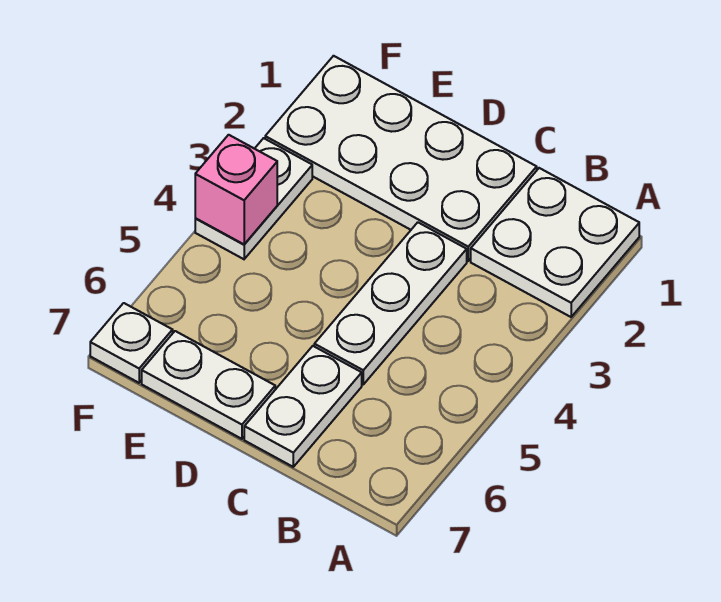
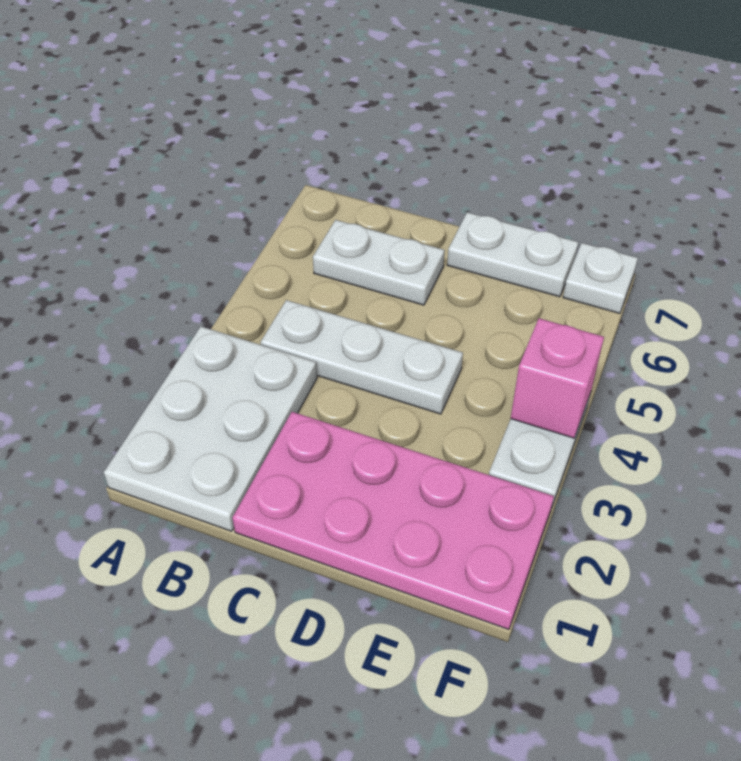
white plate A1:B2 level 1 -> white plate A1:B3 level 1
white plate C1:F2 level 1 -> pink plate C1:F2 level 1
white plate C3:C5 level 1 -> white plate B4:D4 level 1
white plate C6:C7 level 1 -> white plate B6:C6 level 1

